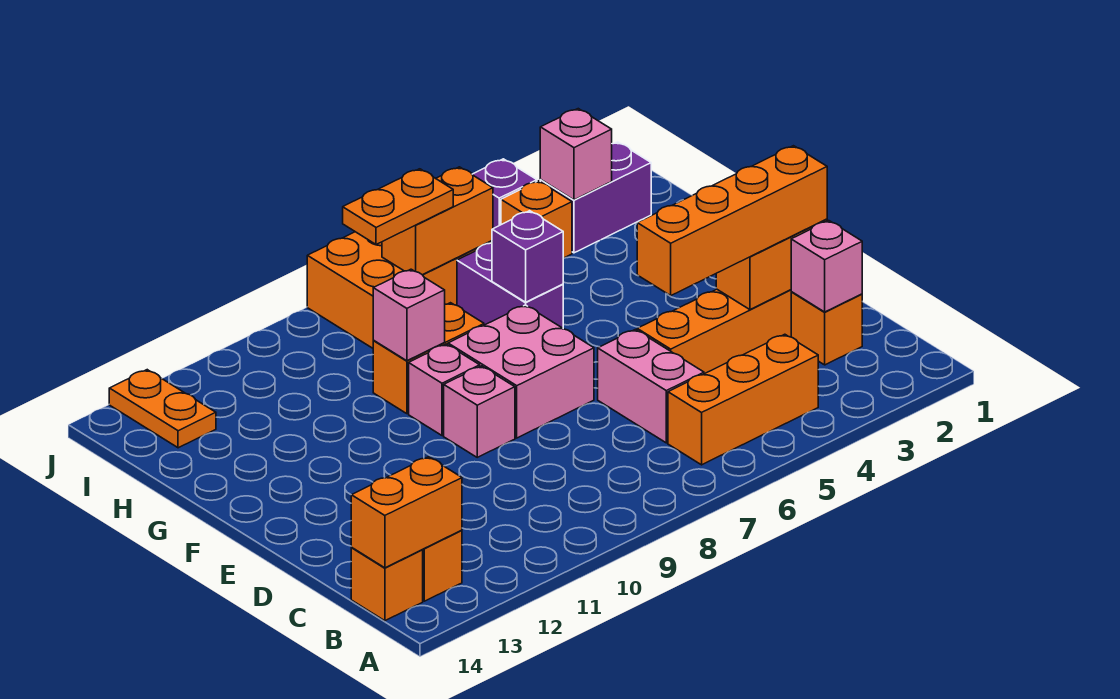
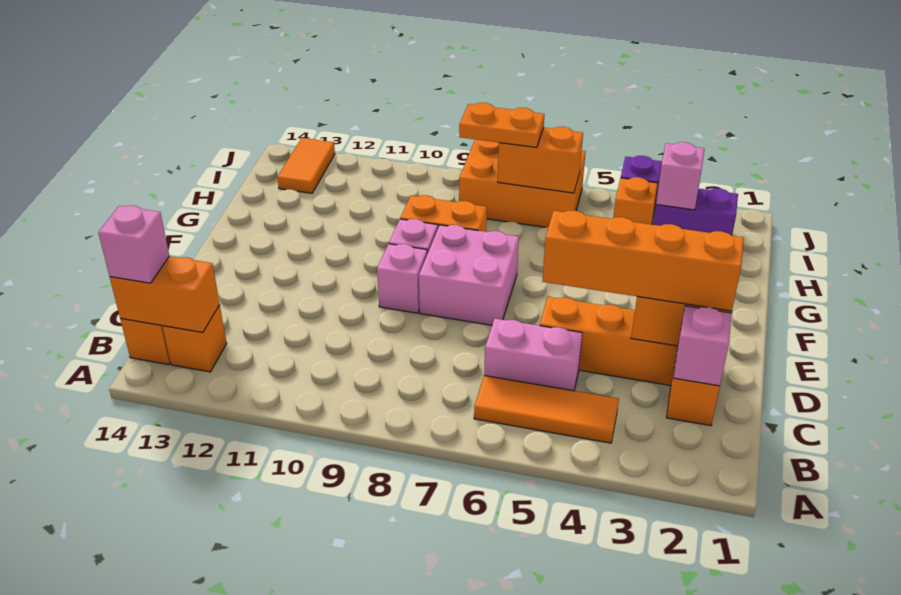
orange brick B4:B6 level 1 -> orange tile B4:B6 level 1
pink brick C6:D6 level 1 -> pink brick C5:C6 level 1
purple brick G6:H6 level 1 -> none
purple brick G6 level 2 -> none
pink brick G9 level 2 -> pink brick B14 level 3
orange plate I13:J13 level 1 -> orange tile I13:J13 level 1

